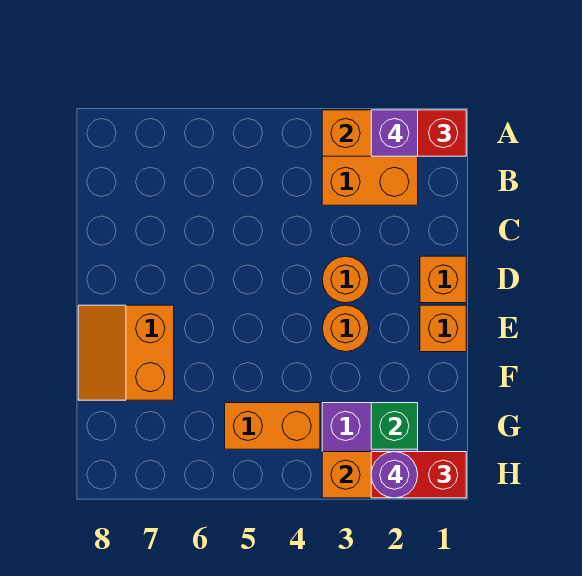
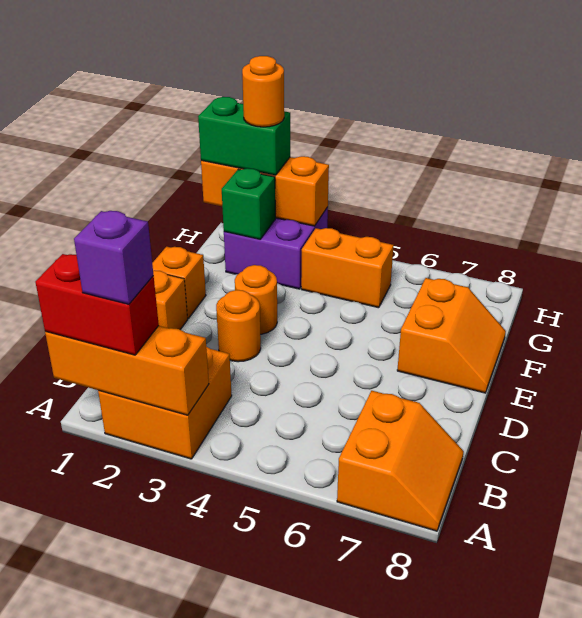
none -> orange slope A7:B8 level 1 top 7
red brick H1:H2 level 3 -> green brick H1:H2 level 3
purple round brick H2 level 4 -> orange round brick H2 level 4

